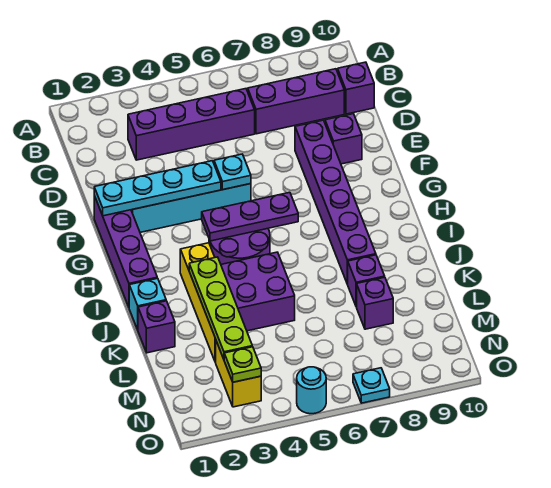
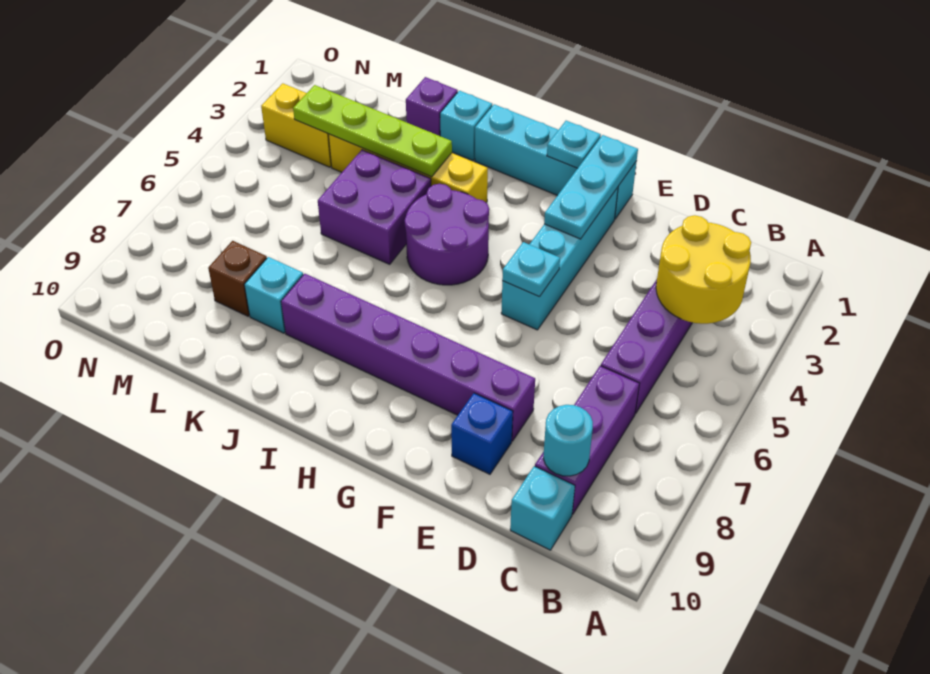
none -> yellow round brick B3:C4 level 2
purple brick C10 level 1 -> cyan brick C10 level 1
purple brick E9 level 1 -> blue brick E9 level 1
purple brick F1:I1 level 1 -> cyan brick F1:I1 level 1
cyan plate F1:F4 level 2 -> cyan plate F1:F3 level 2
purple plate H4:H6 level 2 -> none
purple brick K8 level 1 -> cyan brick K8 level 1
purple brick L8 level 1 -> brown brick L8 level 1
lime plate N3 level 2 -> none
cyan round brick O5 level 1 -> cyan round brick C9 level 2
cyan plate O7 level 1 -> cyan plate G1 level 2

